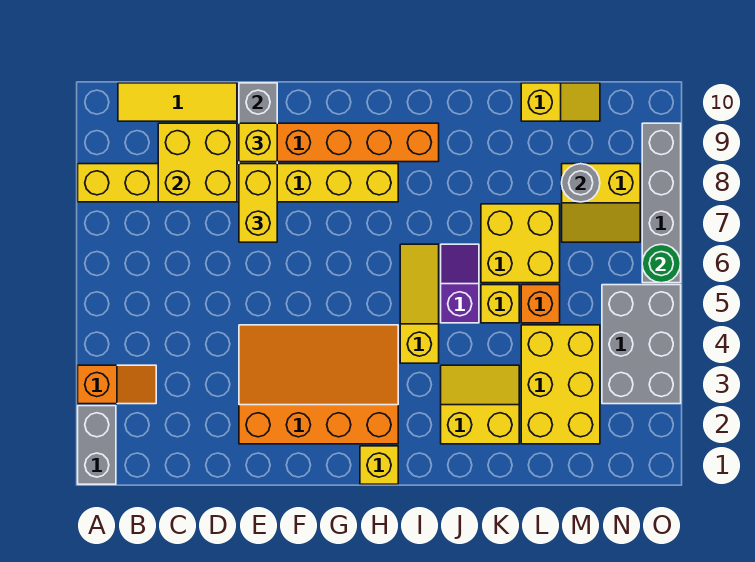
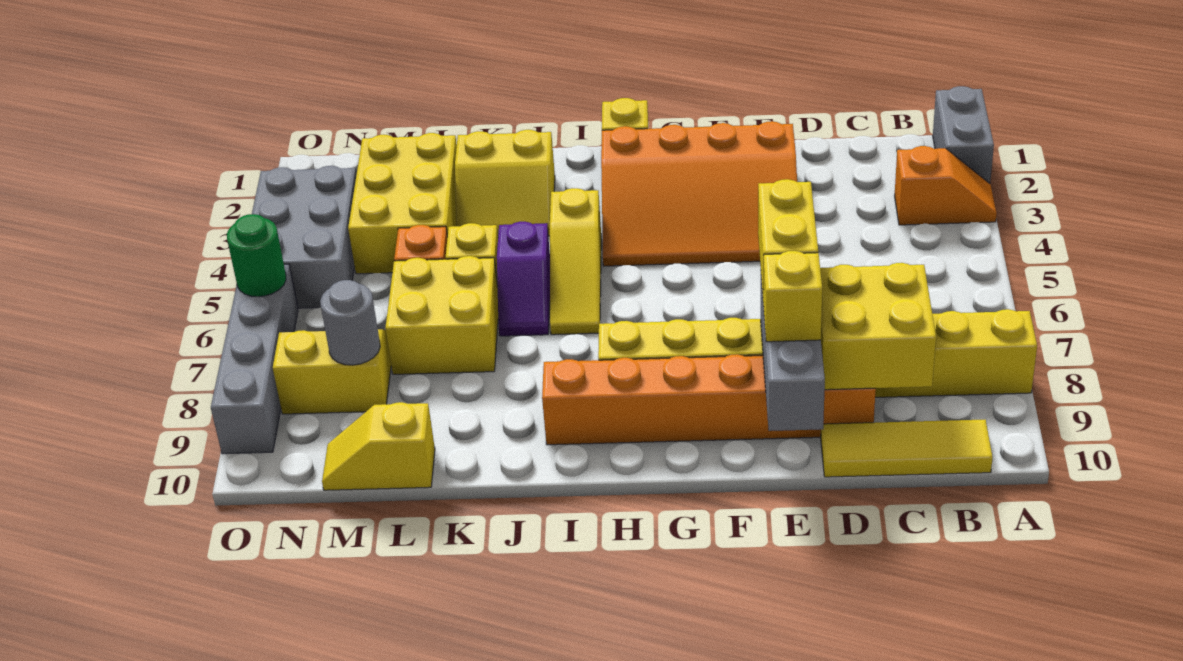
orange slope A3:B3 level 1 top A -> orange slope A3:B3 level 1 top B

